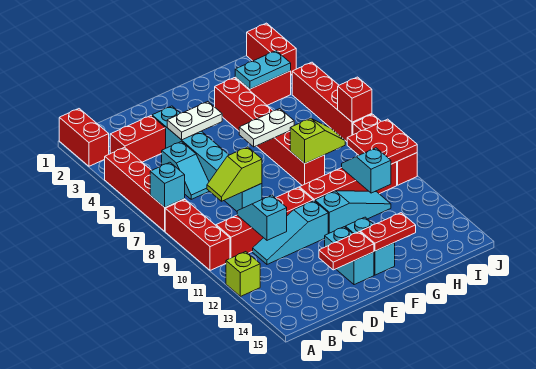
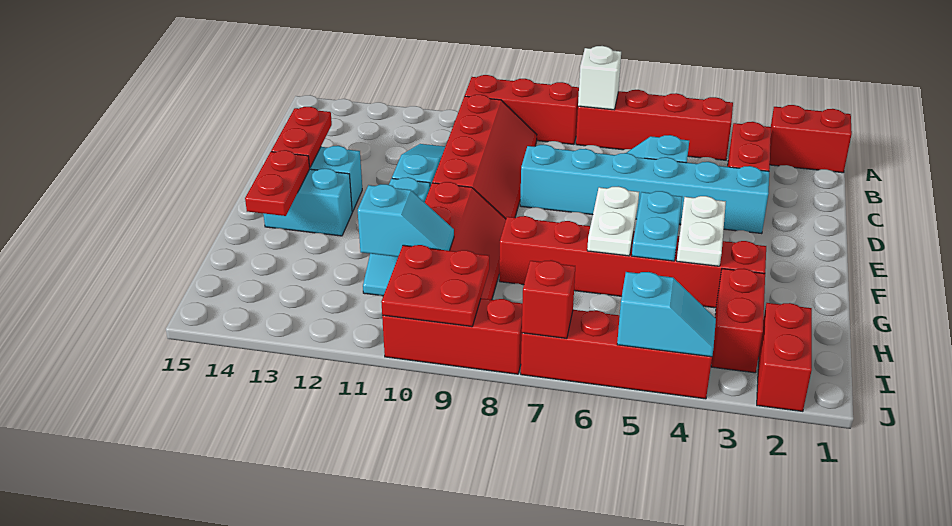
cyan brick A7 level 2 -> white brick A7 level 2
lime brick A12 level 1 -> none
lime slope C8:D8 level 2 top D -> none
cyan slope C10:C11 level 2 top 11 -> cyan slope J4:J5 level 2 top 5
white plate D4:E4 level 2 -> white plate F4:G4 level 2
lime slope G8:H8 level 2 top G -> none
cyan plate H3:I3 level 2 -> cyan plate F5:G5 level 2
red brick J1:J2 level 1 -> red brick I2:J2 level 1

